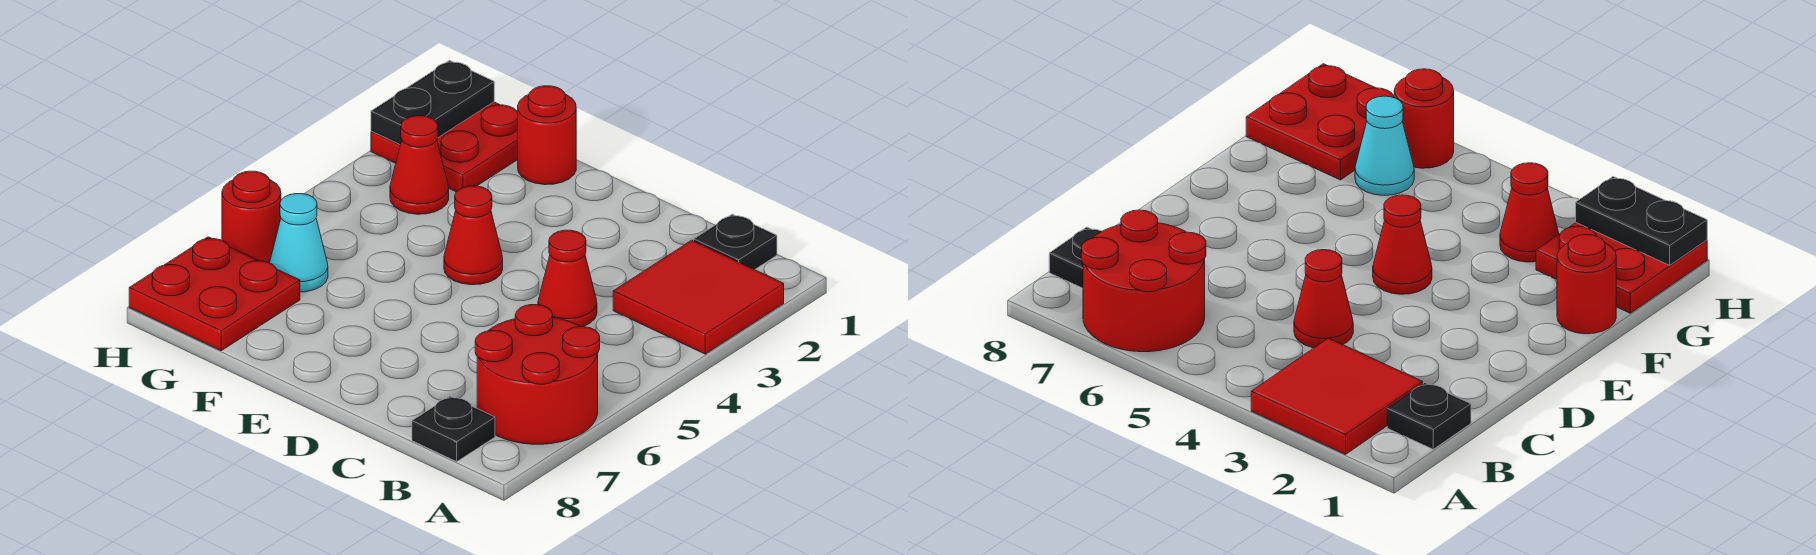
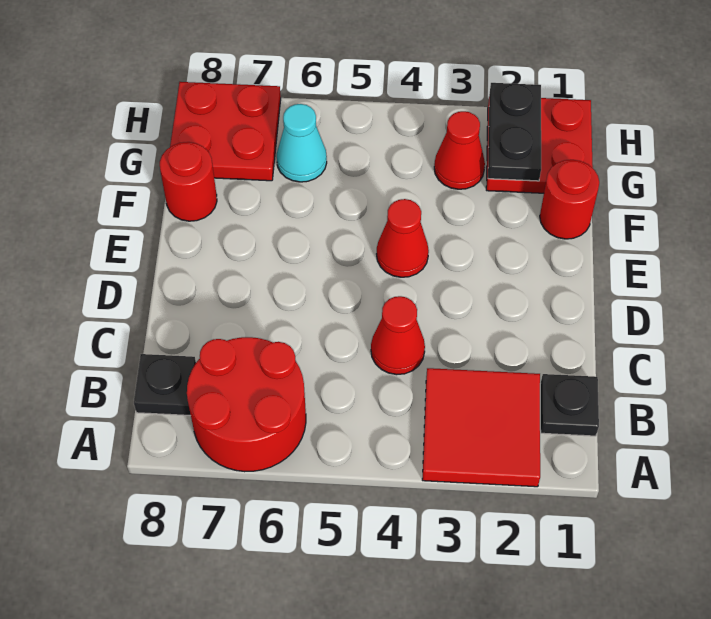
black plate H1:H2 level 2 -> black plate G2:H2 level 2
red round brick H6 level 1 -> red round brick F8 level 1

